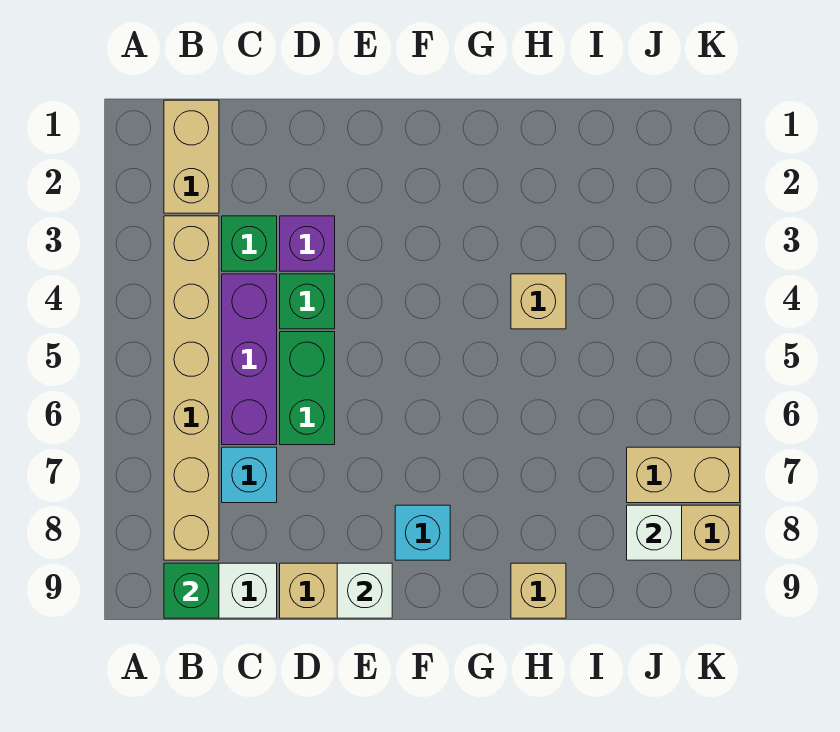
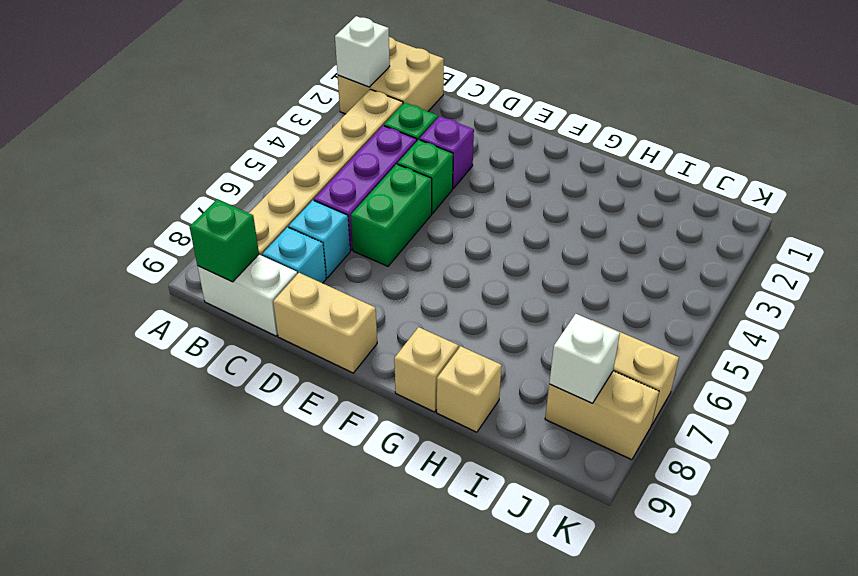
tan brick B1:B2 level 1 -> tan brick A1:B2 level 1
white brick E9 level 2 -> white brick A2 level 2
cyan brick F8 level 1 -> cyan brick C8 level 1
tan brick H4 level 1 -> tan brick G9 level 1

